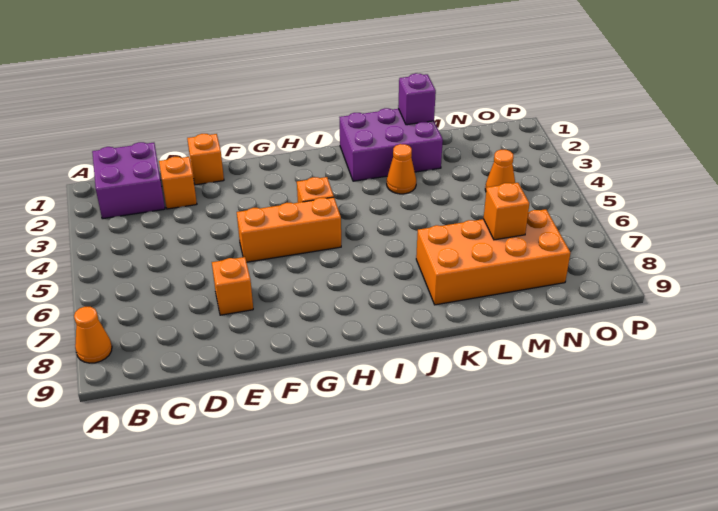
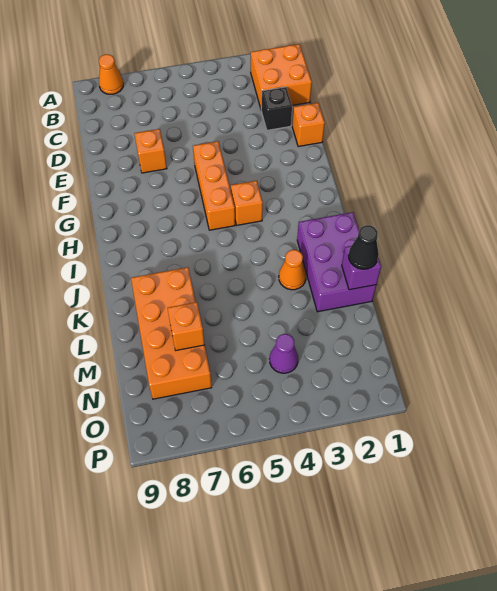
purple brick B1:C2 level 1 -> orange brick B1:C2 level 1
orange brick D2 level 1 -> black brick D2 level 1
none -> black cone L1 level 3
orange cone N4 level 1 -> purple cone N4 level 1

